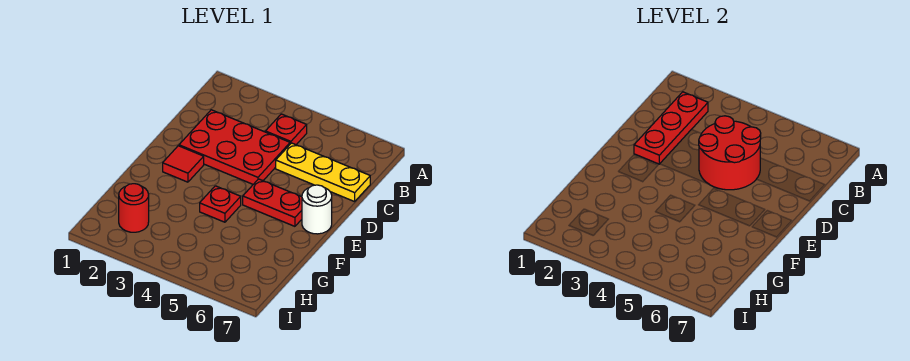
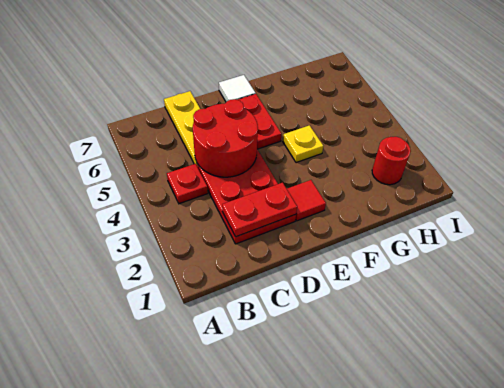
red plate B2:D2 level 2 -> red plate C2:D2 level 2
white round brick E7 level 1 -> white tile E7 level 1
red plate F4 level 1 -> yellow plate F4 level 1

